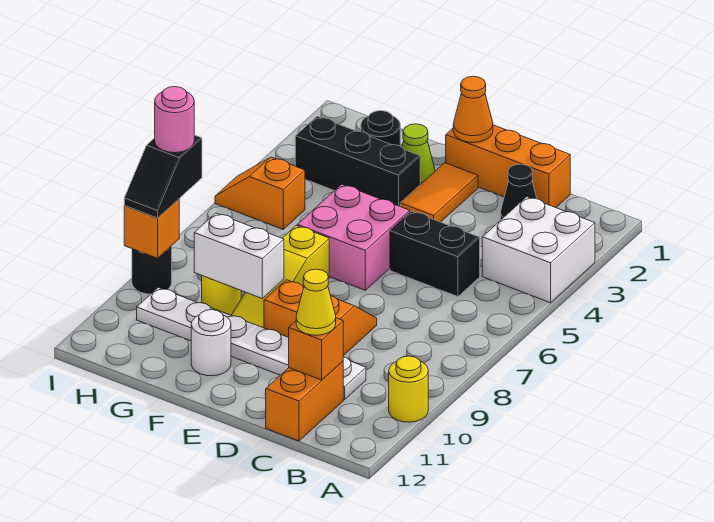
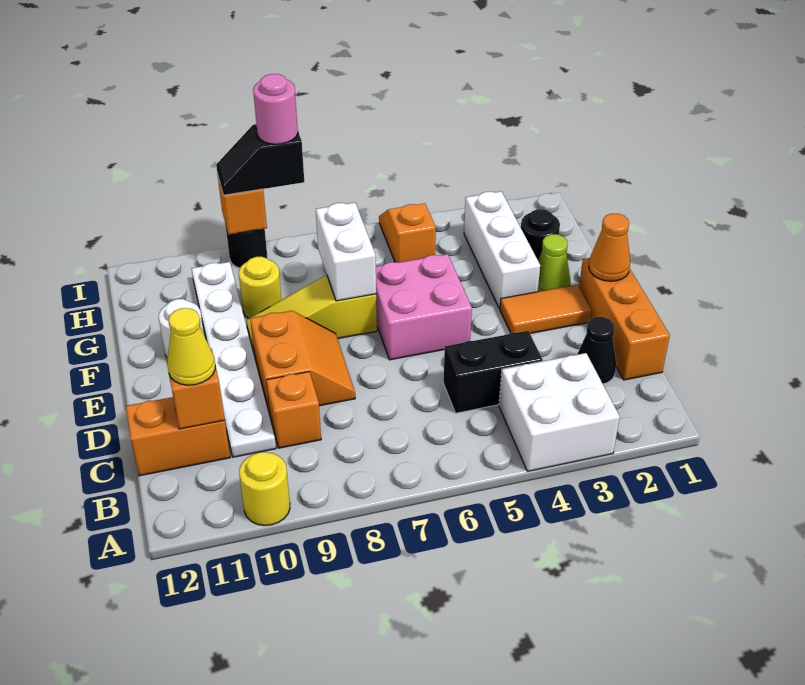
black brick C5:D5 level 1 -> black brick C4:C5 level 1
none -> orange brick C9 level 1
black brick F3:H3 level 1 -> white brick F3:H3 level 1
white brick F9:G9 level 2 -> white brick F7:G7 level 2

